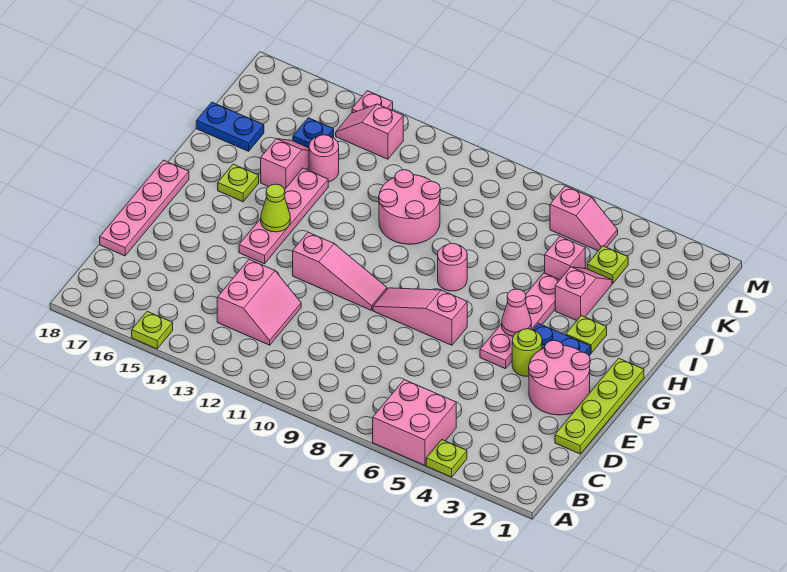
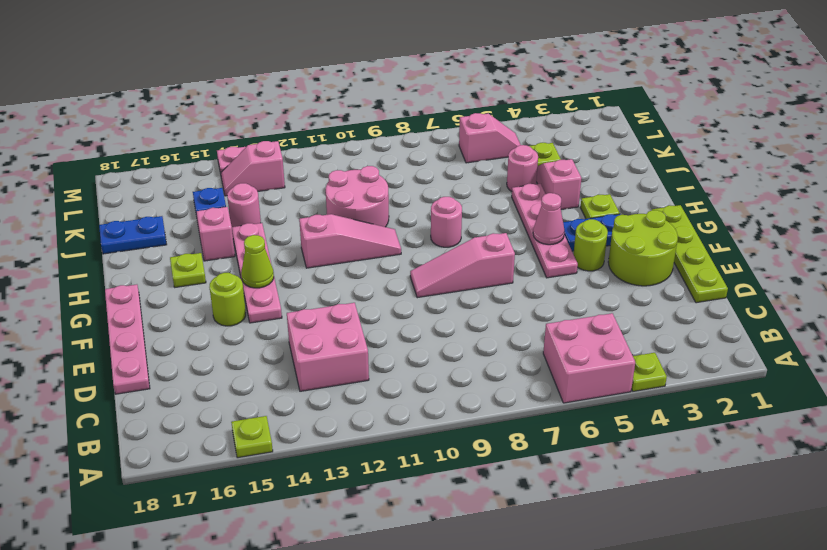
pink slope C12:D13 level 1 top 13 -> pink brick C12:D13 level 1
pink round brick E2:F3 level 1 -> lime round brick E2:F3 level 1
pink slope F10:F12 level 1 top 12 -> pink slope H10:H12 level 1 top 12
none -> lime round brick F15 level 1
pink brick J5 level 1 -> pink round brick J5 level 1

